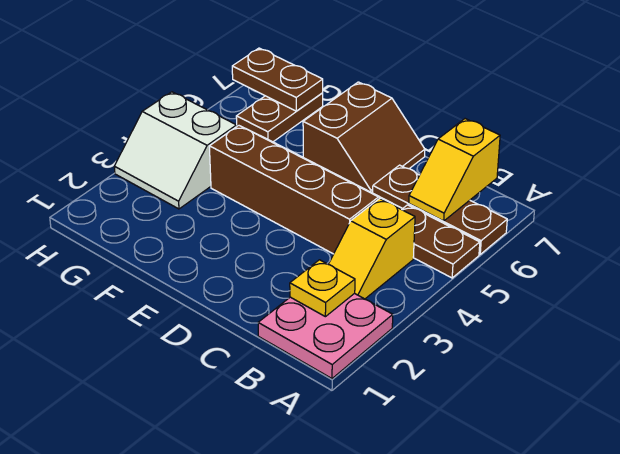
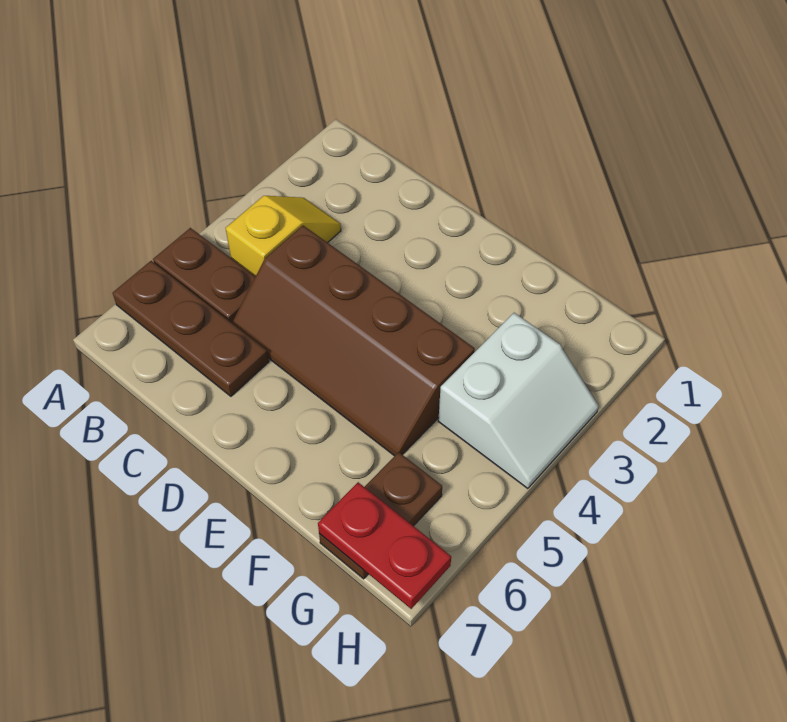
pink plate A1:B2 level 1 -> none
yellow plate B2 level 2 -> none
yellow slope B6:B7 level 2 top 7 -> none
brown slope D6:E7 level 1 top E -> none
white slope G3:H4 level 1 top 4 -> white slope G3:H4 level 1 top G
brown plate G7:H7 level 2 -> red plate G7:H7 level 2

